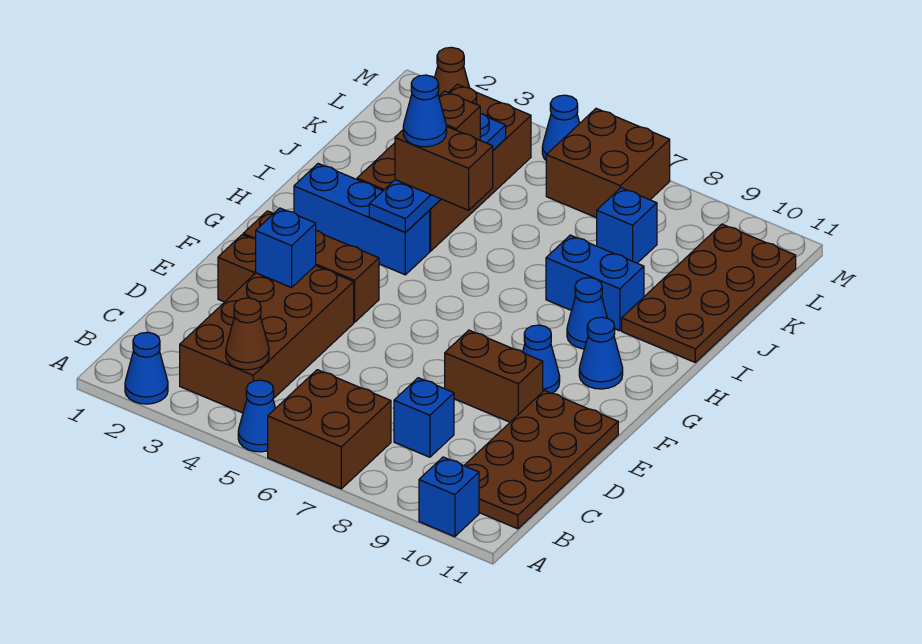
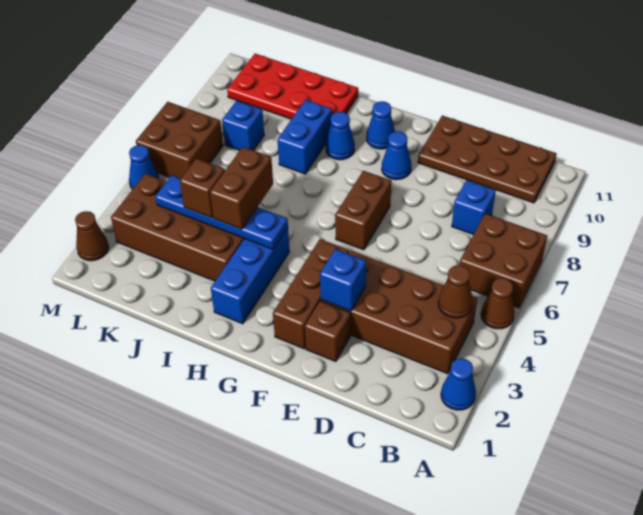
blue cone A5 level 1 -> brown cone A5 level 1
blue brick A10 level 1 -> none
brown brick E8:E9 level 1 -> brown brick F6:F7 level 1
blue cone I4 level 4 -> none
brown plate I10:L11 level 1 -> red plate I10:L11 level 1

